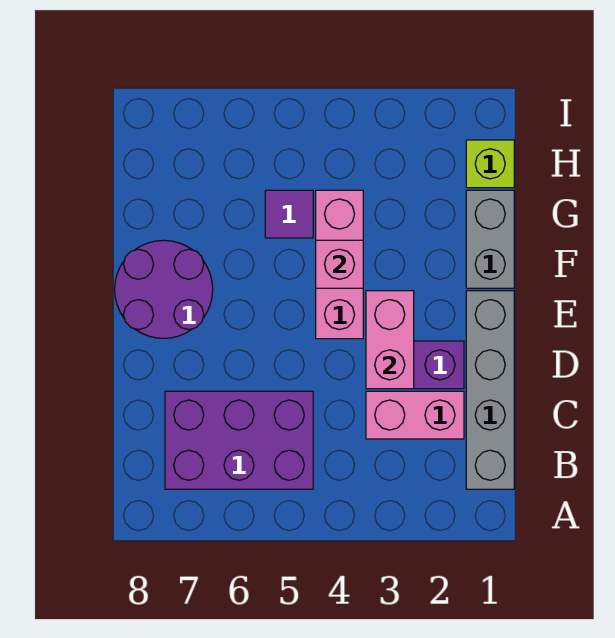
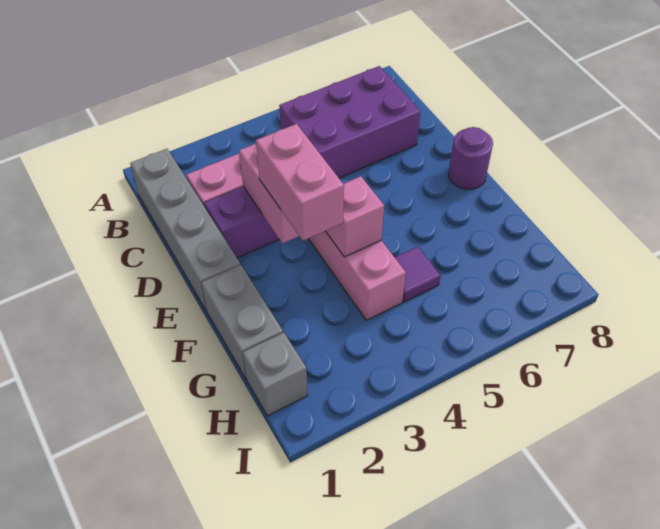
none -> pink brick E3:F3 level 3
purple round brick E7:F8 level 1 -> purple round brick E8 level 1
lime brick H1 level 1 -> grey brick H1 level 1

